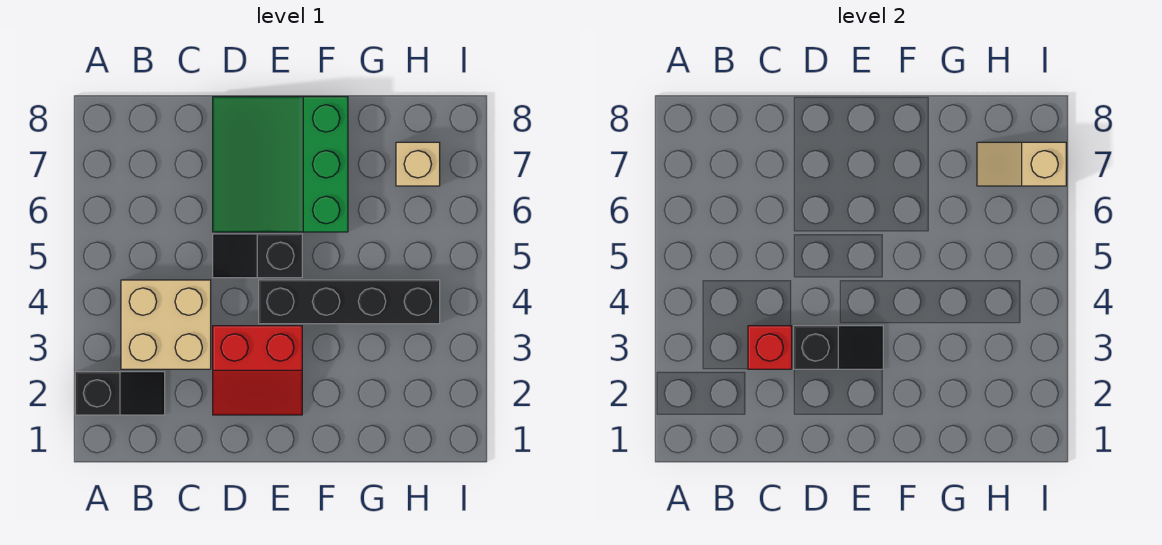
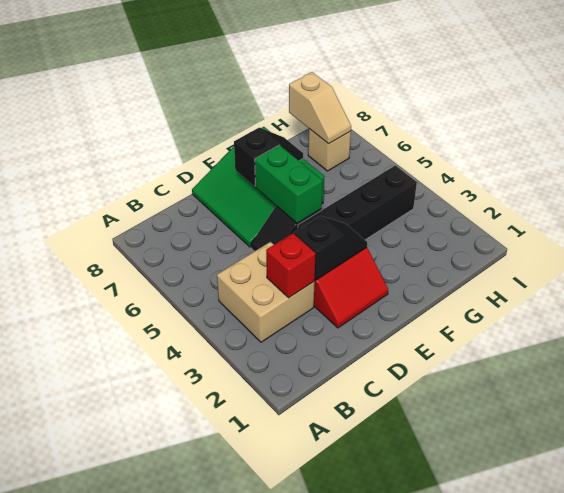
black slope A2:B2 level 1 top A -> black slope E7:F7 level 2 top E
none -> green brick E5:E6 level 2
tan slope H7:I7 level 2 top I -> tan slope H7:H8 level 2 top 8

